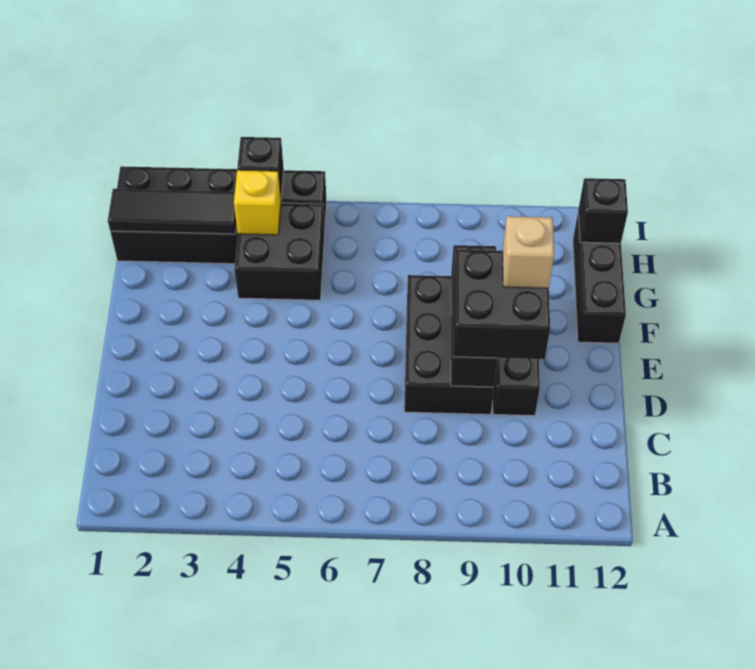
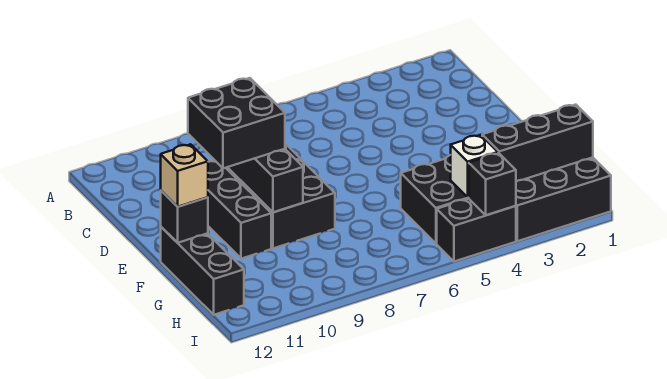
tan brick E10 level 4 -> tan brick F12 level 3
black tile H1:H3 level 2 -> black brick H1:H3 level 2
yellow brick H4 level 2 -> white brick H4 level 2
black brick H12 level 2 -> black brick F12 level 2

